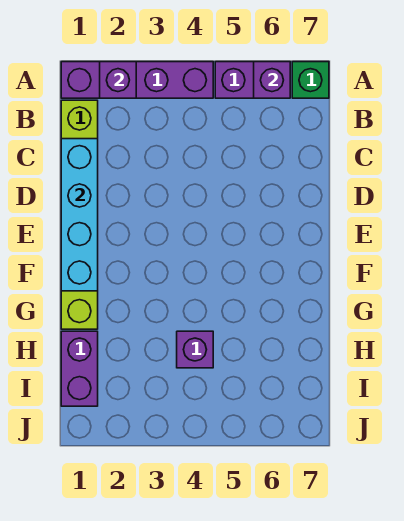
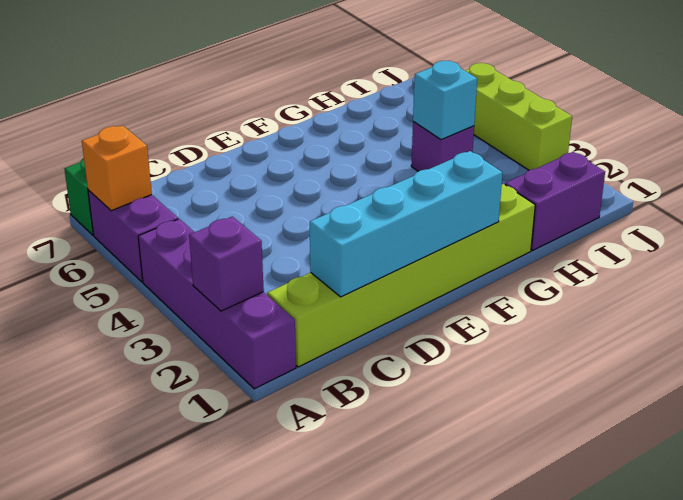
purple brick A6 level 2 -> orange brick A6 level 2
none -> cyan brick H4 level 2
none -> lime brick J3:J5 level 1

